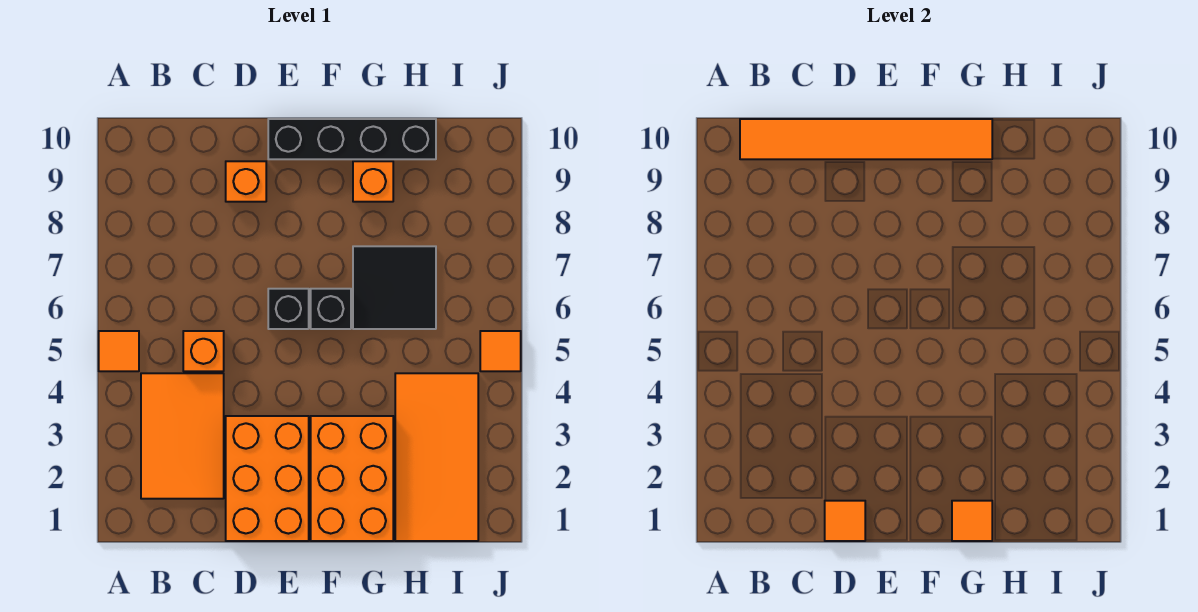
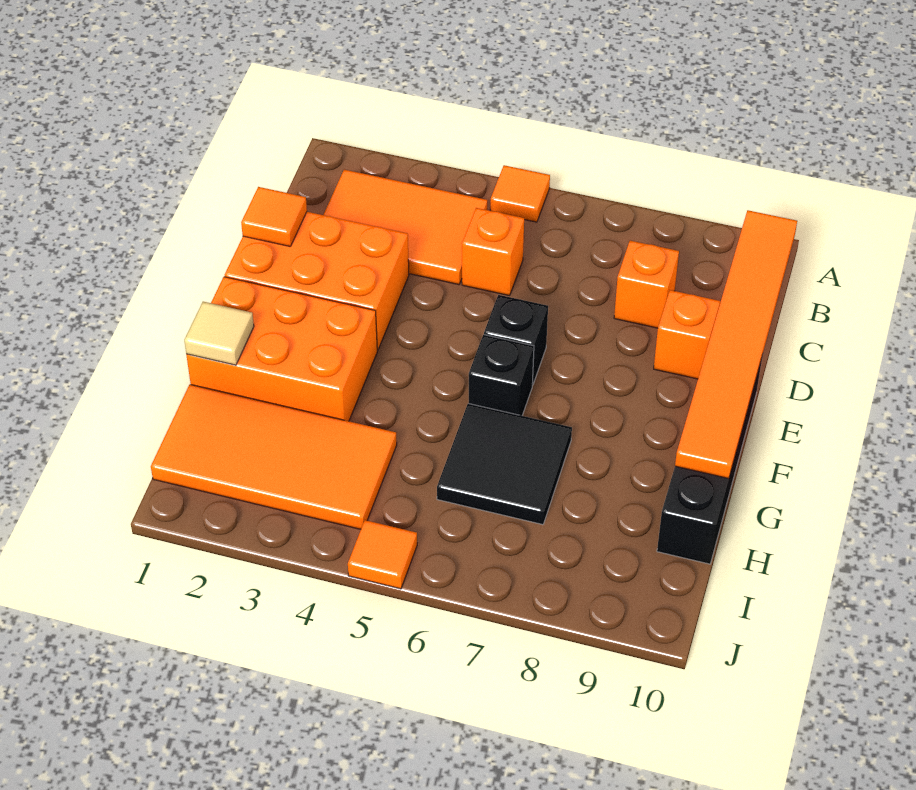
orange tile G1 level 2 -> tan tile G1 level 2
orange brick G9 level 1 -> orange brick C8 level 1

